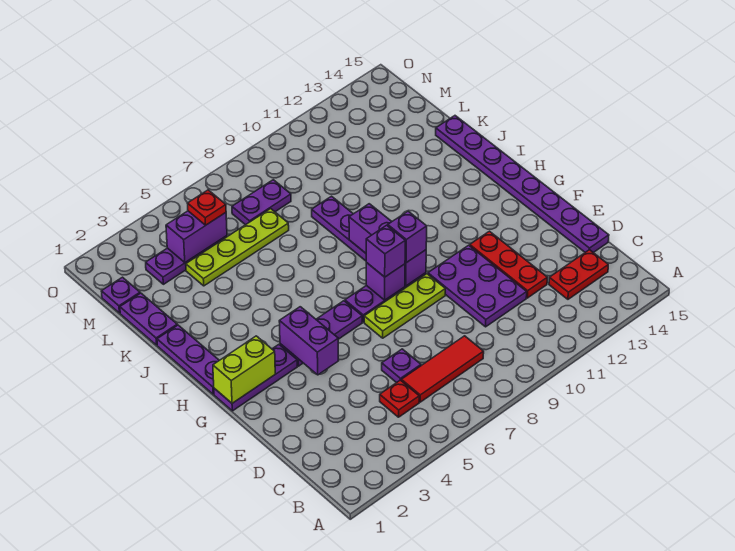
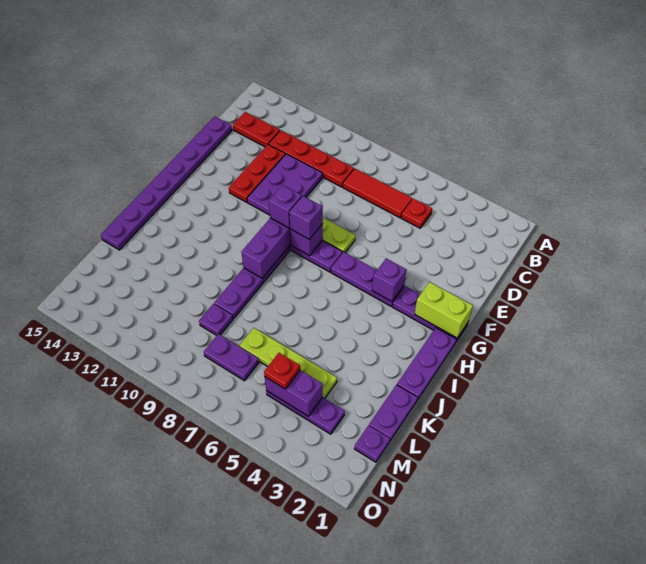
none -> red plate C9:C12 level 1
purple plate D6 level 1 -> purple plate L9 level 1
purple brick F4:G4 level 2 -> purple brick G4 level 2

